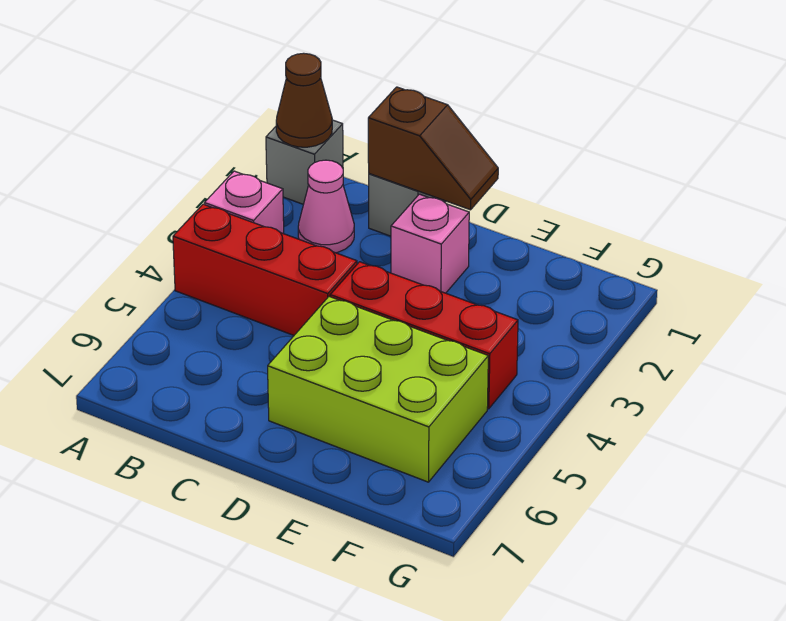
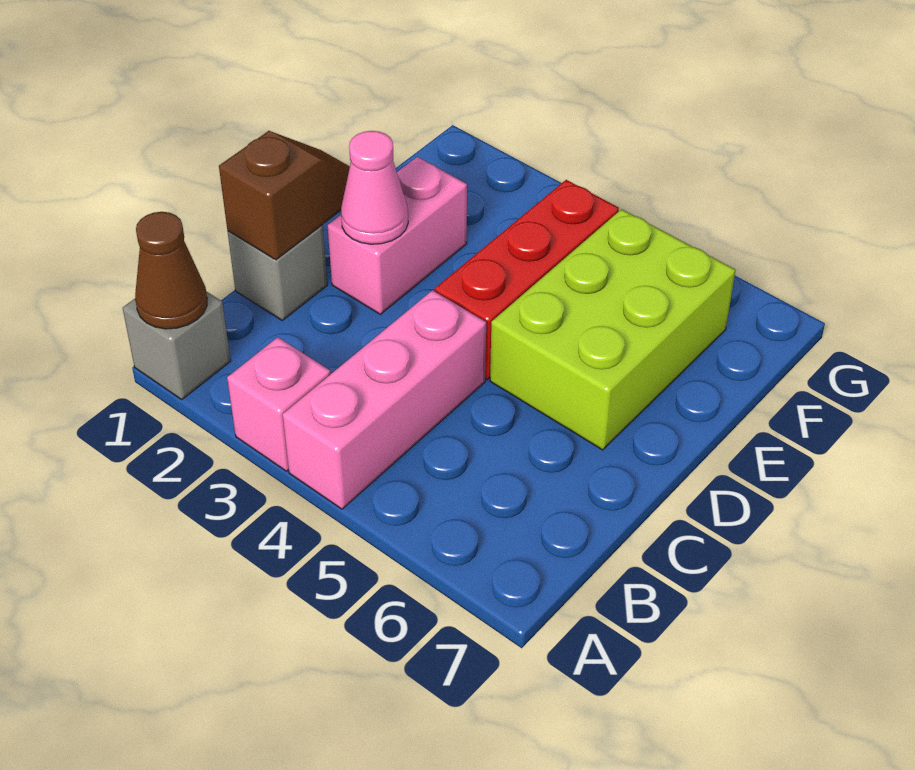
red brick A4:C4 level 1 -> pink brick A4:C4 level 1
pink cone B2 level 1 -> pink cone D2 level 2
pink brick D2 level 1 -> pink brick D2:E2 level 1

